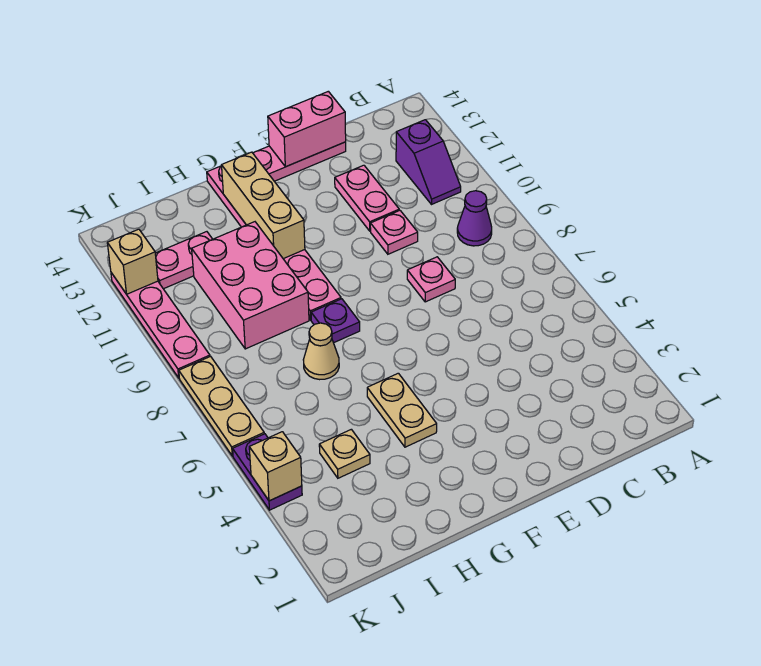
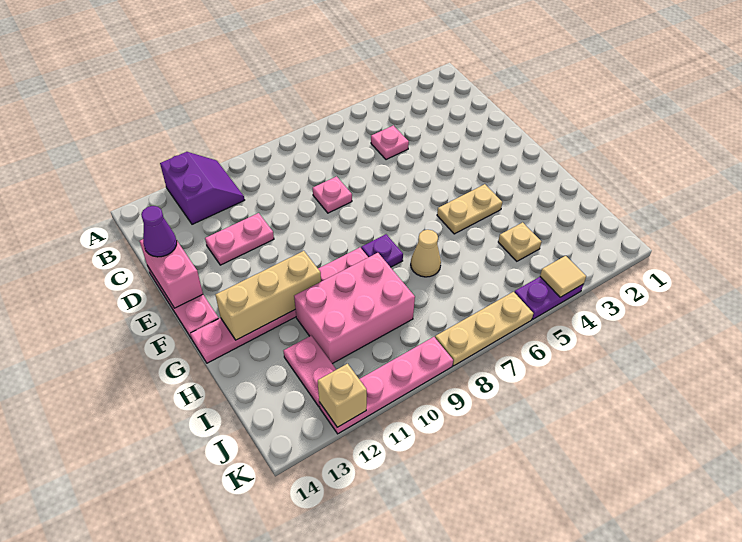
purple cone B9 level 1 -> purple cone D14 level 3
purple slope B11:B12 level 1 top 12 -> purple slope A11:B12 level 1 top 12
pink plate D10 level 1 -> pink plate C5 level 1
tan brick K4 level 2 -> tan tile K4 level 2

